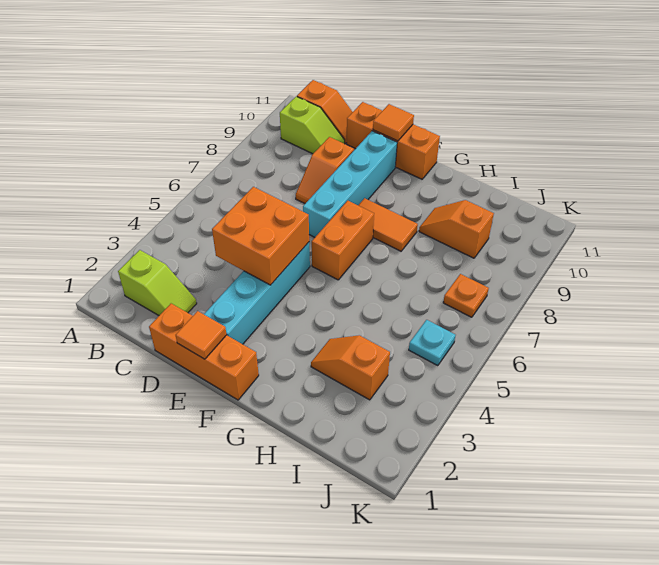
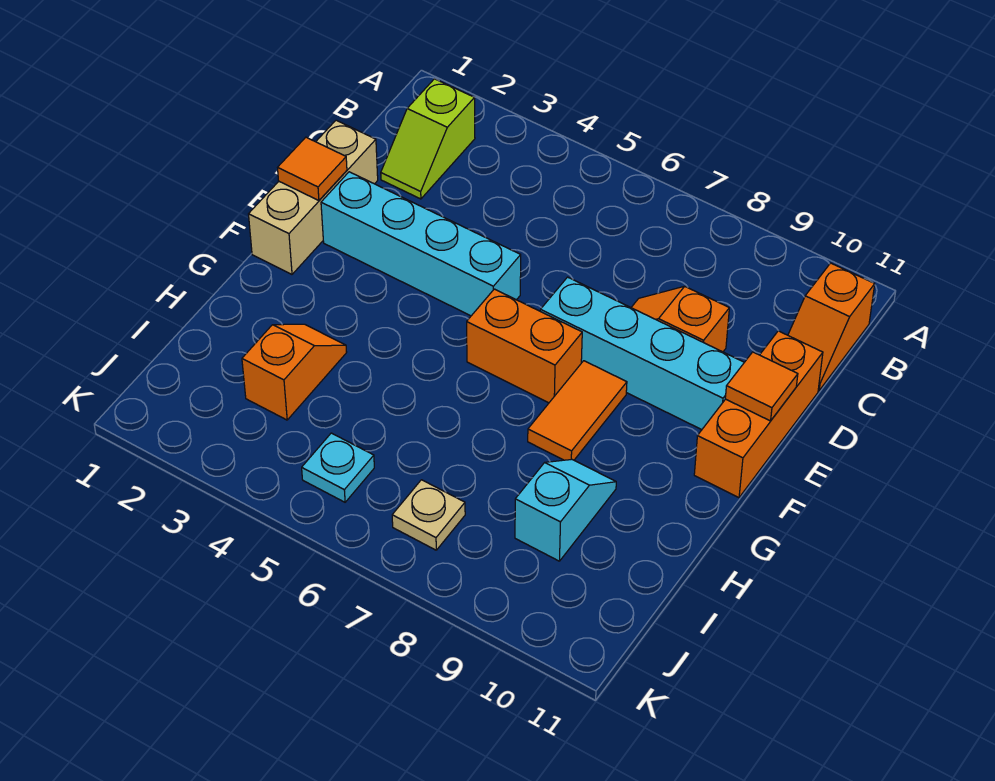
lime slope B10:C10 level 1 top B -> none
orange brick D1:F1 level 1 -> tan brick D1:F1 level 1
orange brick D4:E5 level 2 -> none
orange slope H9:I9 level 1 top I -> cyan slope H9:I9 level 1 top I
orange plate J7 level 1 -> tan plate J7 level 1

